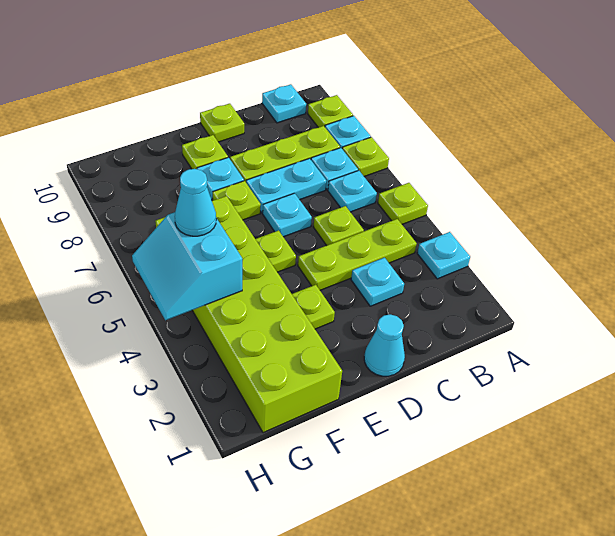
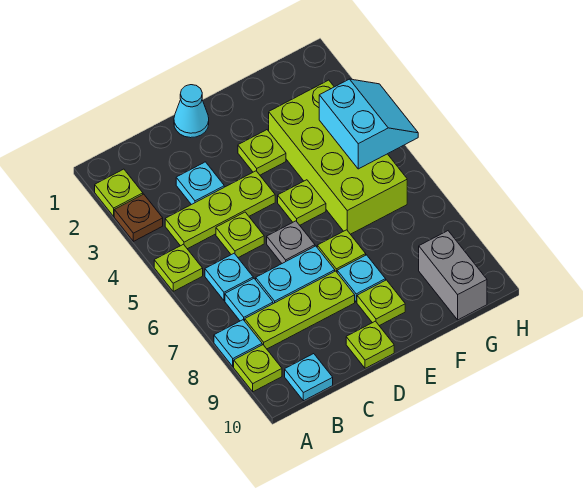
cyan plate A3 level 1 -> brown plate A3 level 1
lime plate A7 level 1 -> lime plate A2 level 1
cyan plate D6 level 1 -> grey plate D6 level 1
lime brick F1:G6 level 1 -> lime brick F3:G6 level 1
cyan cone G5 level 3 -> none
none -> grey brick G9:G10 level 1

